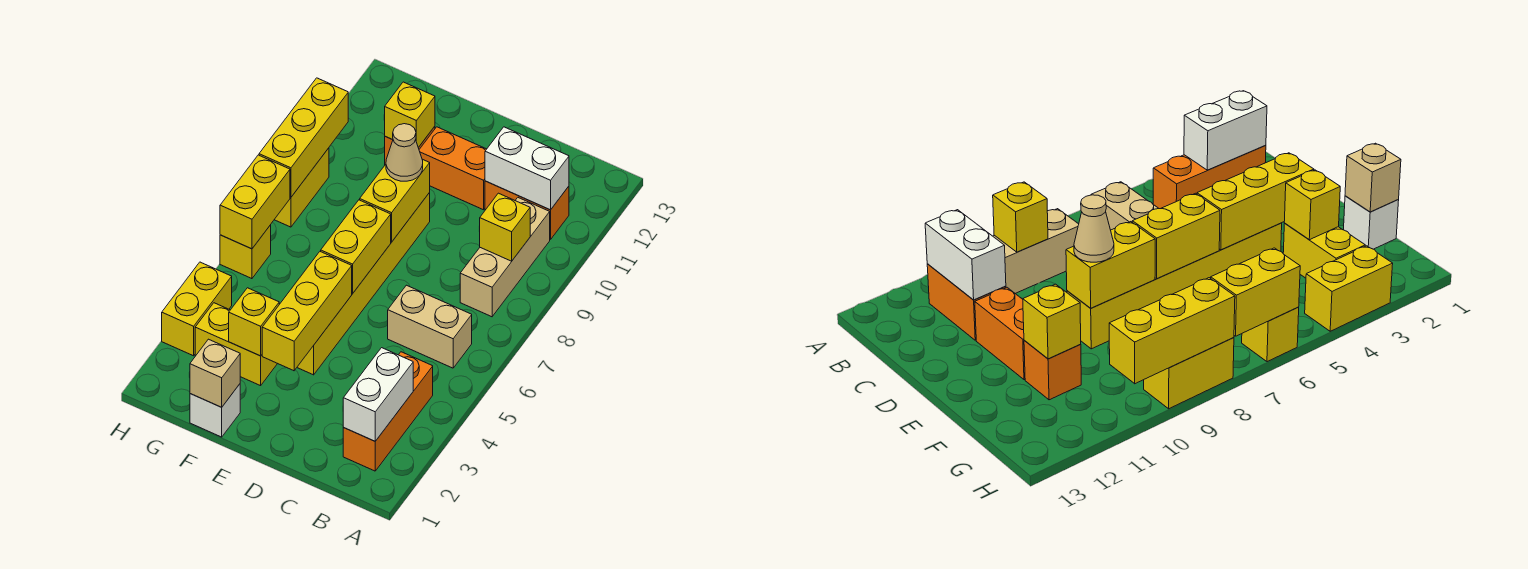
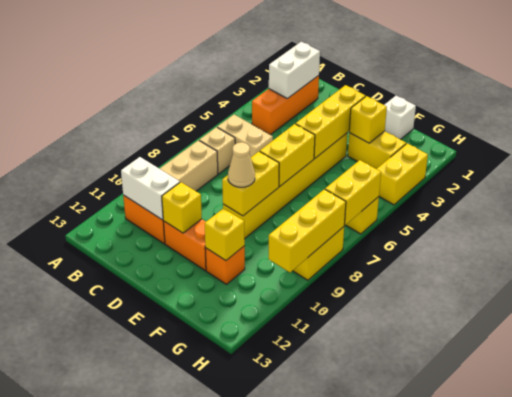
yellow brick B9 level 2 -> yellow brick D11 level 2
tan brick F1 level 2 -> tan brick B7 level 1

